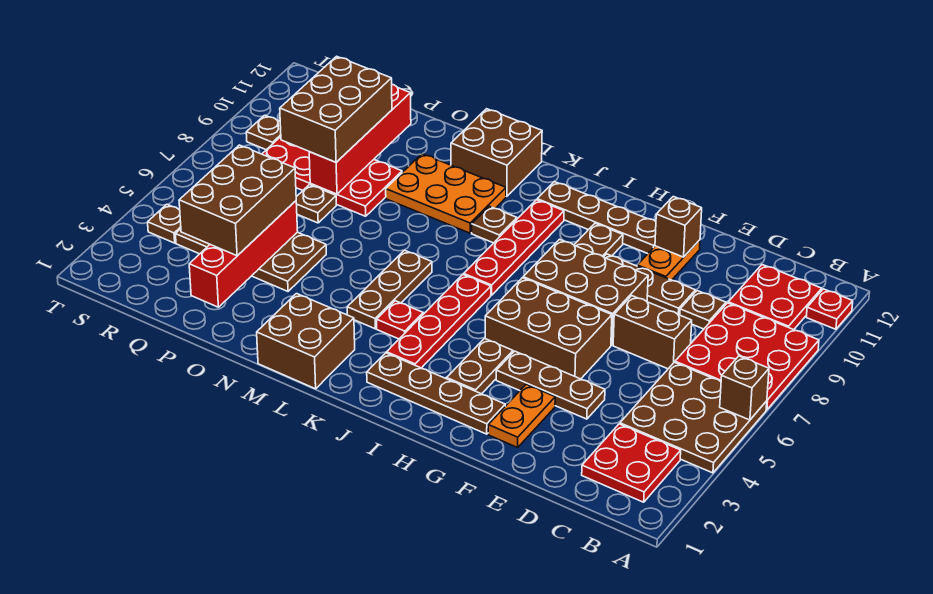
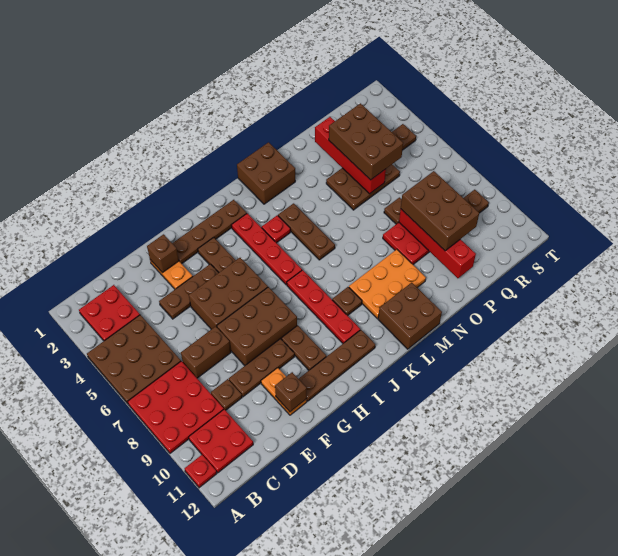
brown brick A6 level 2 -> brown brick F2 level 2
brown plate O4:R5 level 1 -> brown plate O4:Q5 level 1

